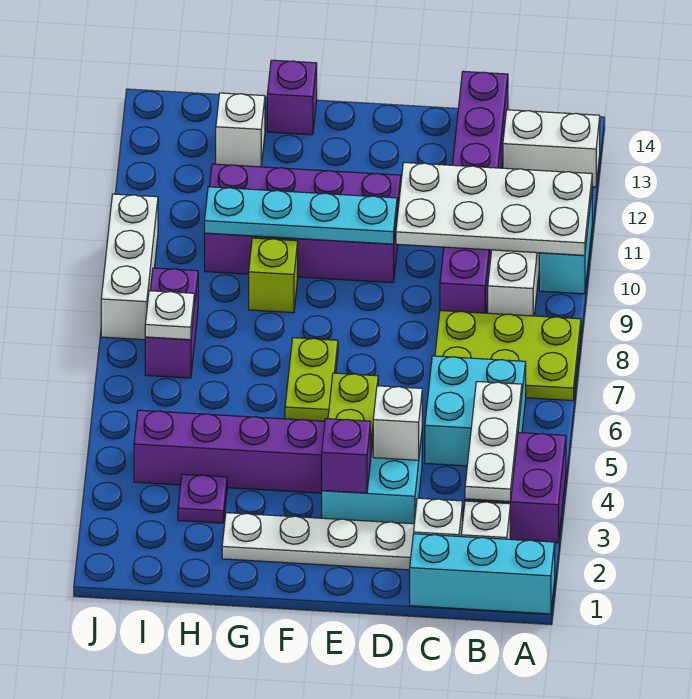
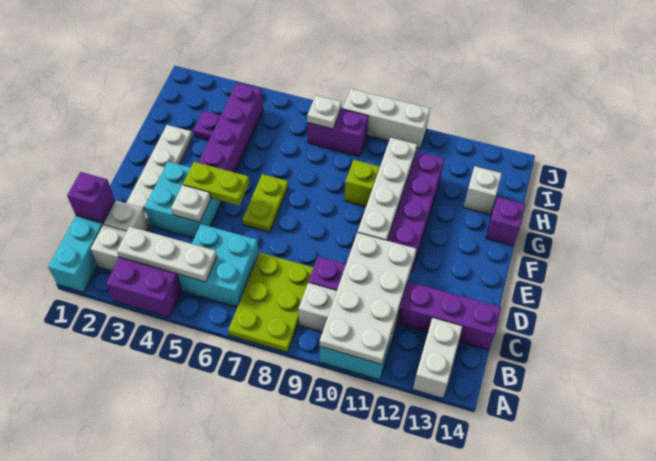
white brick D4 level 2 -> white plate D4 level 2
purple brick E3 level 2 -> purple brick C1 level 2
cyan plate E10:H10 level 2 -> white plate E10:H10 level 2
lime plate F6:F7 level 1 -> lime plate E6:F6 level 1

